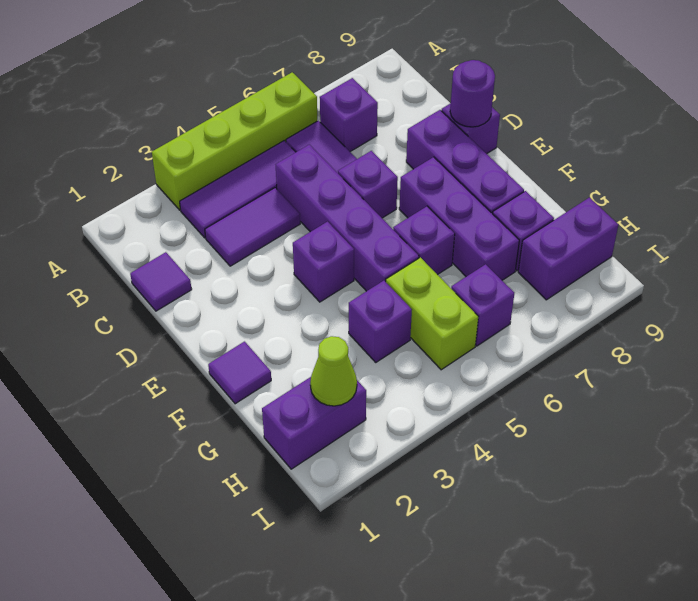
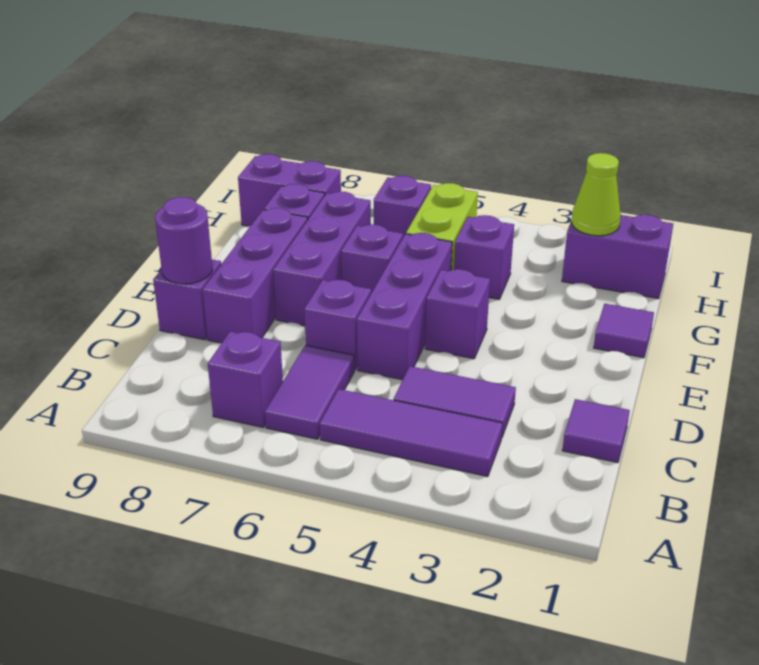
lime brick A3:A6 level 1 -> none
purple brick C5:F5 level 1 -> purple brick D5:F5 level 1

